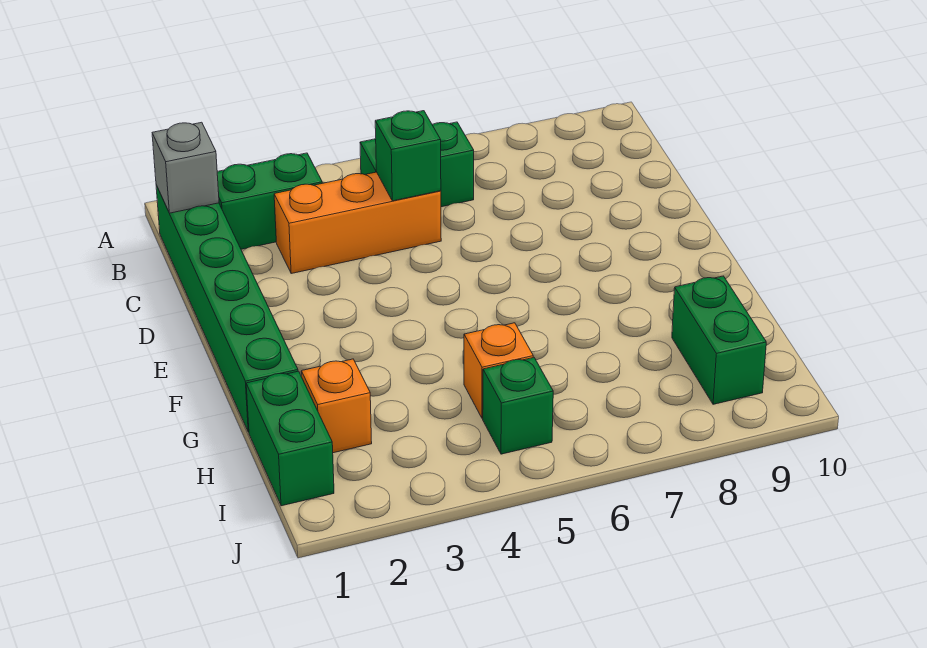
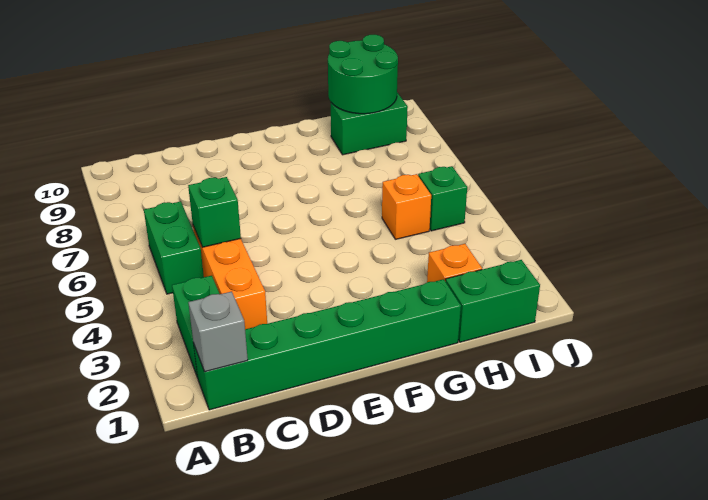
none -> green round brick H9:I10 level 2

